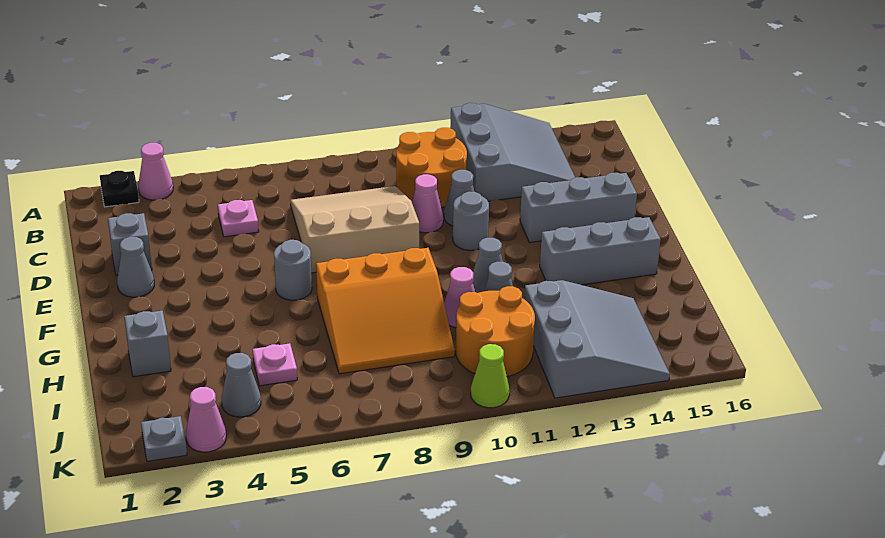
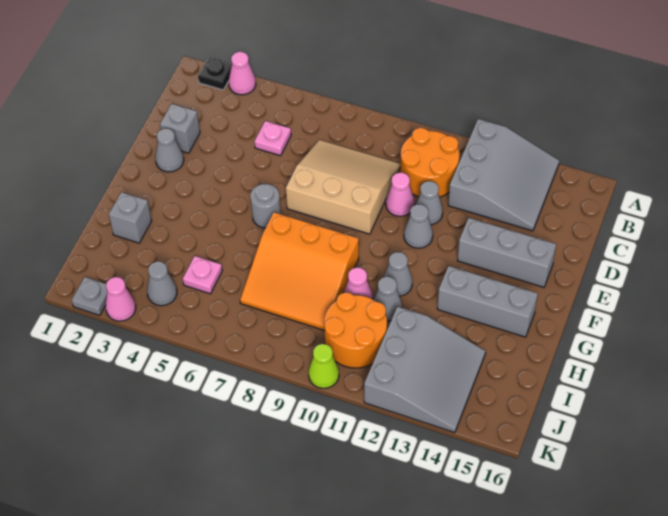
grey round brick E11 level 1 -> grey cone E11 level 1

